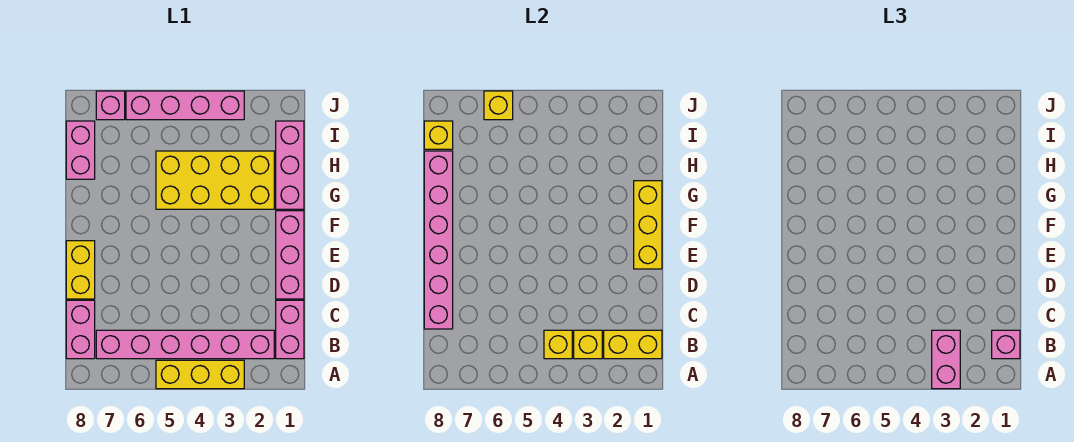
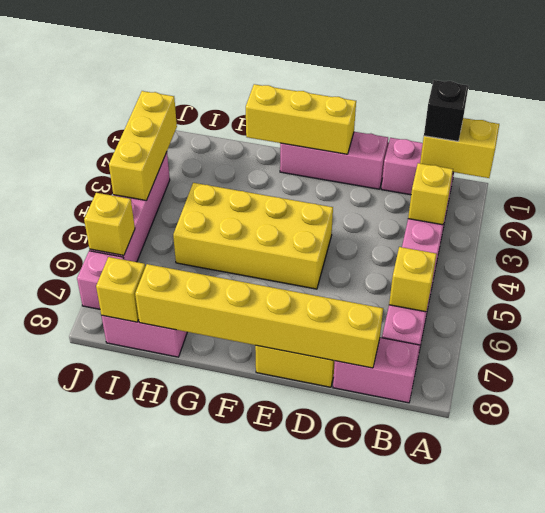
yellow brick A3:A5 level 1 -> yellow brick J2:J4 level 2
pink brick A3:B3 level 3 -> none
yellow brick B1:B2 level 2 -> yellow brick A1:B1 level 2
pink brick B1 level 3 -> black brick B1 level 3
yellow brick B4 level 2 -> yellow brick B6 level 2
pink brick C8:H8 level 2 -> yellow brick C8:H8 level 2
pink brick G1:I1 level 1 -> none
yellow brick G2:H5 level 1 -> yellow brick E4:H5 level 1

